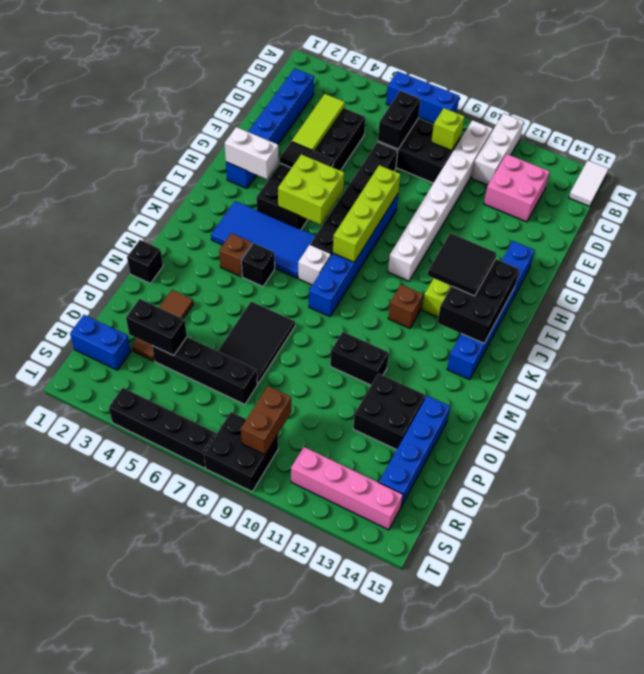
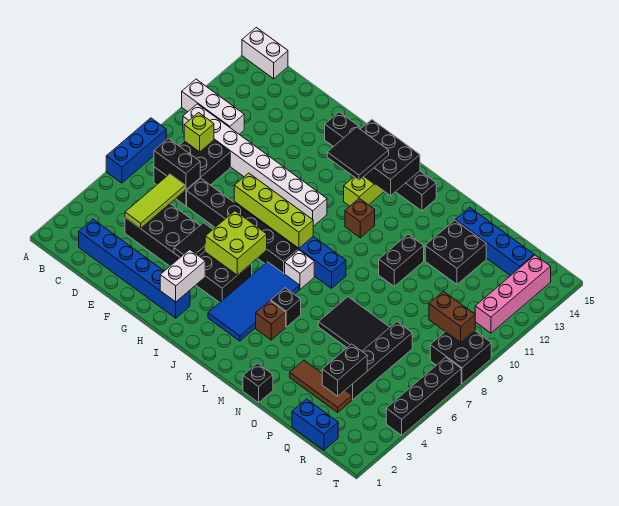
white tile A15:B15 level 1 -> white brick A15:B15 level 1
pink brick C12:D13 level 1 -> none
lime tile D4:F4 level 2 -> lime tile D4:D6 level 2
blue brick G14:L14 level 1 -> black brick G14:L14 level 1
blue brick R1:R2 level 1 -> blue brick Q1:R1 level 1

